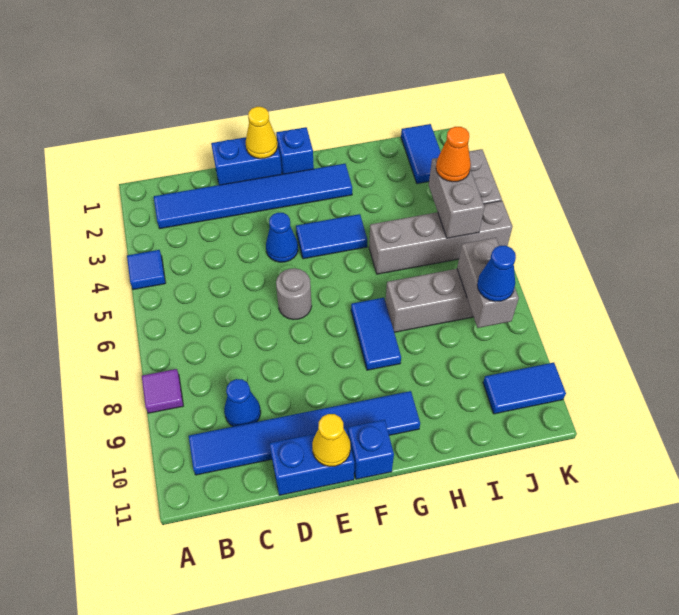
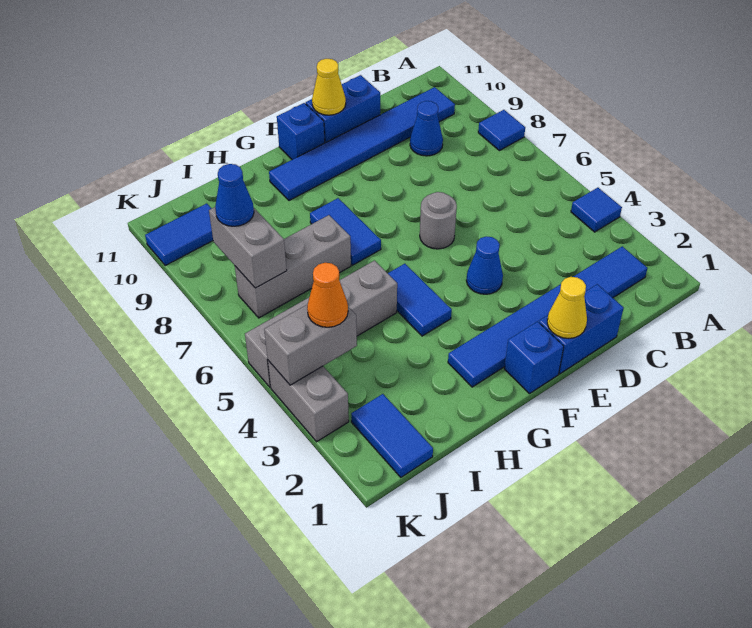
purple tile A8 level 1 -> blue tile A8 level 1
blue tile F4:G4 level 1 -> blue tile G4:G5 level 1
grey brick J4:J5 level 2 -> grey brick J4:K4 level 2

